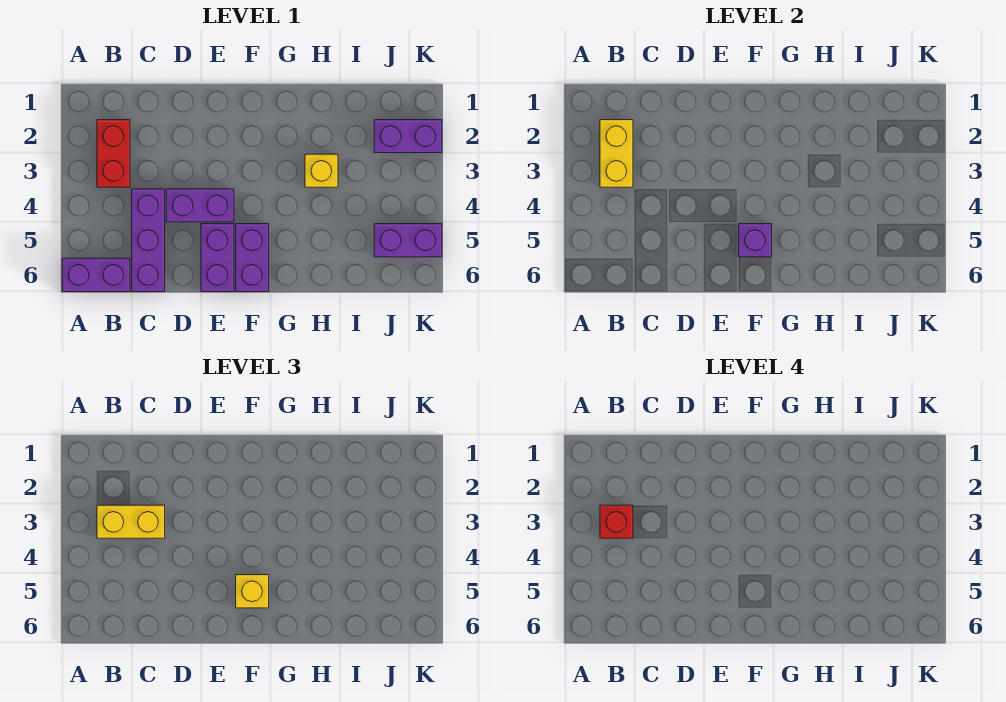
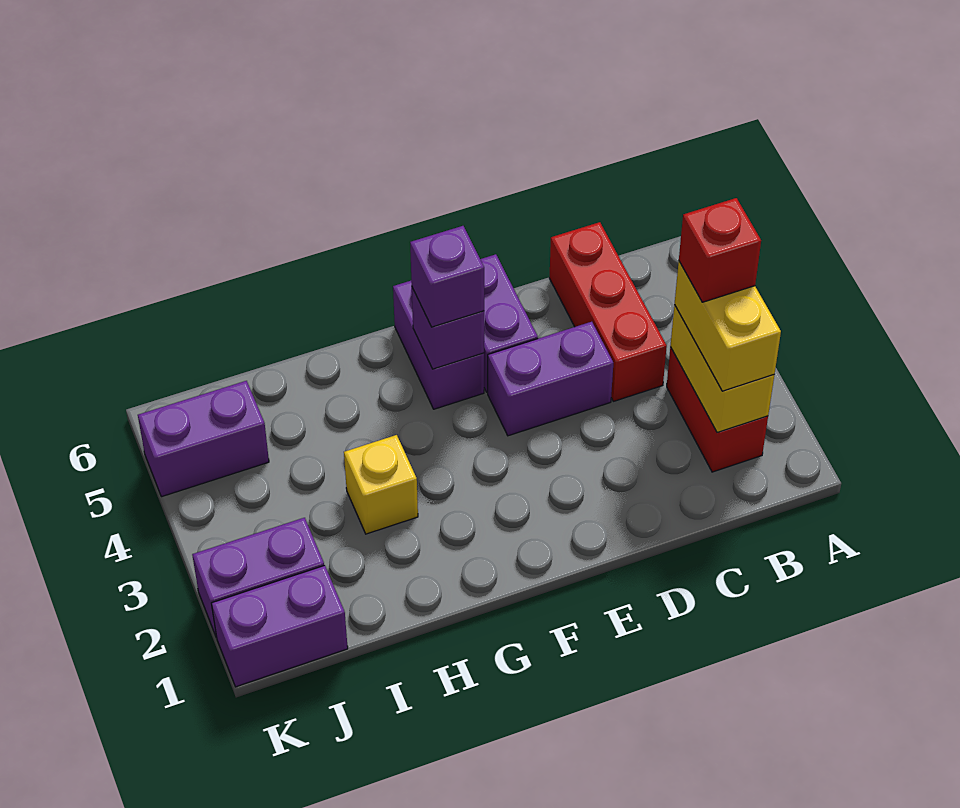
purple brick A6:B6 level 1 -> purple brick J1:K1 level 1
yellow brick B3:C3 level 3 -> yellow brick B2:B3 level 3
purple brick C4:C6 level 1 -> red brick C4:C6 level 1
yellow brick F5 level 3 -> purple brick F5 level 3

